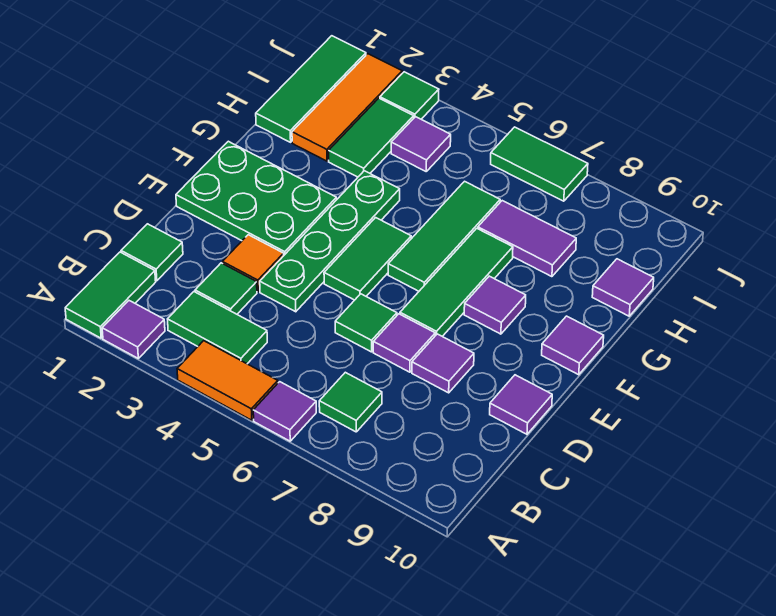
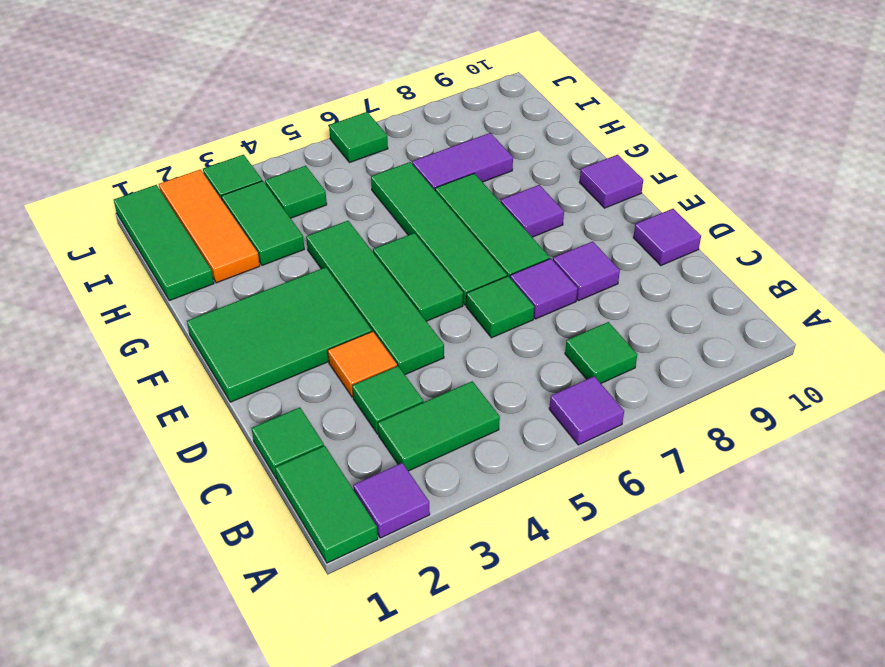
orange tile A4:A5 level 1 -> none
green plate D4:G4 level 1 -> green tile D4:G4 level 1
green plate E1:F3 level 1 -> green tile E1:F3 level 1
green tile F6:H6 level 1 -> green tile E6:H6 level 1
purple tile H10 level 1 -> none
purple tile I4 level 1 -> green tile I4 level 1
green tile J6:J7 level 1 -> green tile J6 level 1

